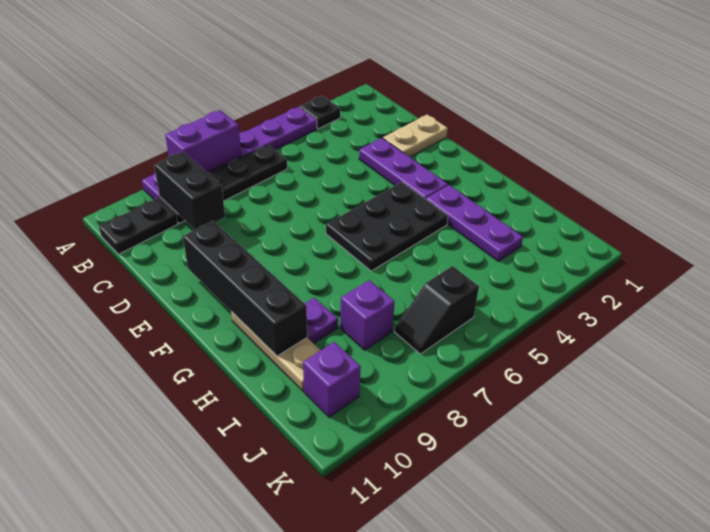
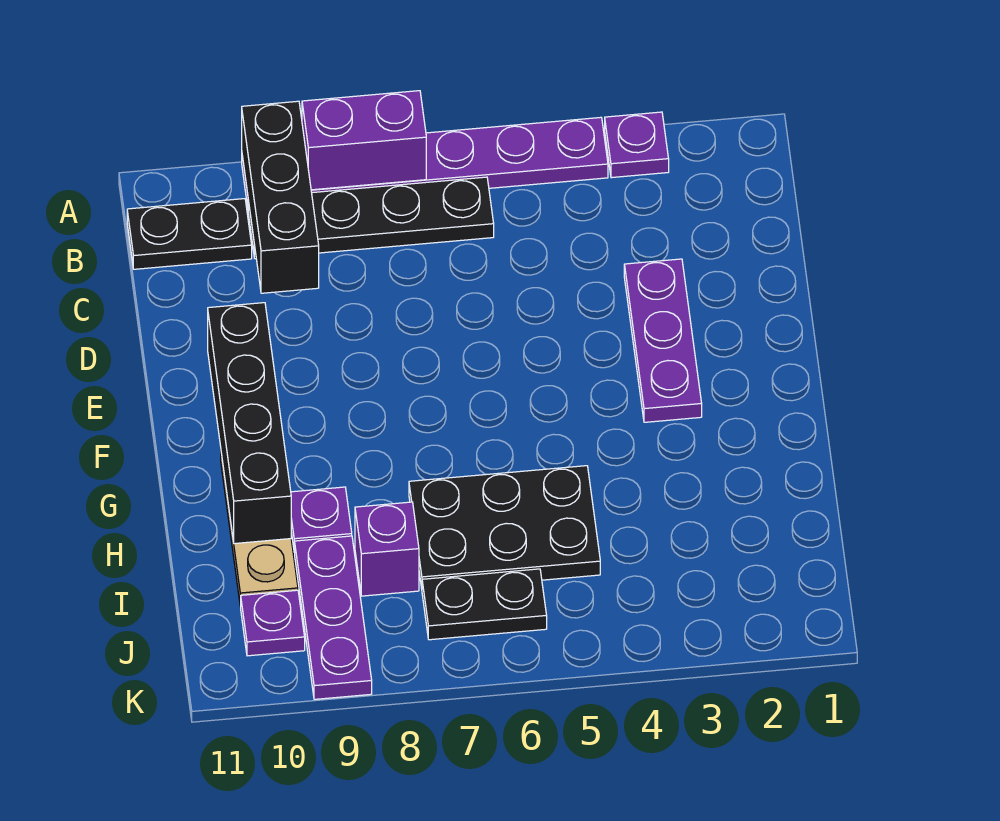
black plate A3 level 1 -> purple plate A3 level 1
black brick B9:C9 level 2 -> black brick A9:C9 level 2
tan plate D1:D2 level 1 -> none
black plate F4:G6 level 1 -> black plate H5:I7 level 1
purple plate G3:I3 level 1 -> purple plate I9:K9 level 1
black slope J6:J7 level 1 top 6 -> black plate J6:J7 level 1
purple brick J10 level 1 -> purple plate J10 level 1

